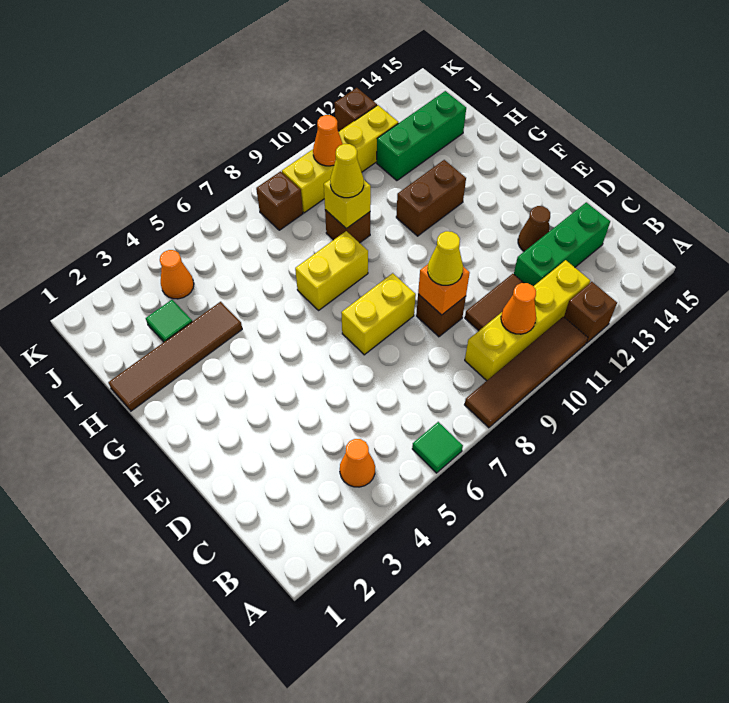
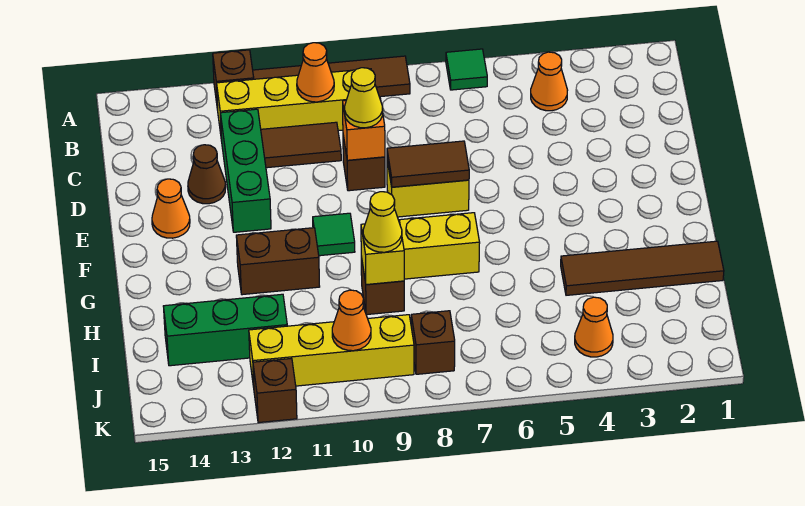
green brick C12:C14 level 1 -> green brick C12:E12 level 1
none -> brown tile E7:E8 level 2
none -> orange cone E14 level 1
green tile I3 level 1 -> green tile F10 level 1

